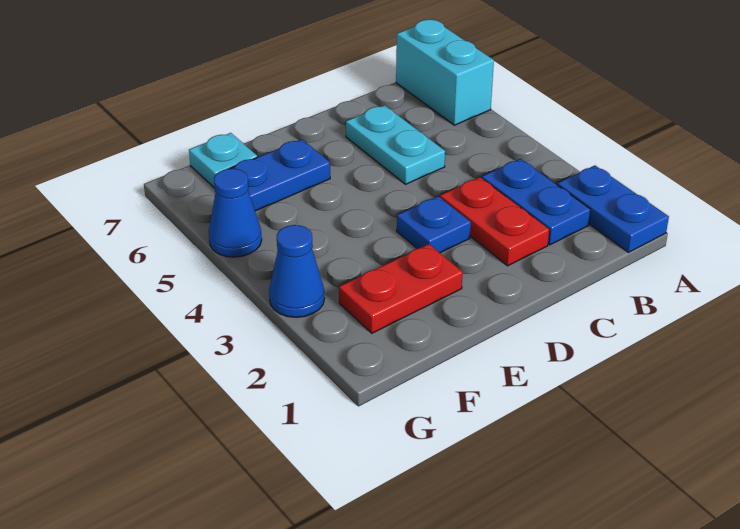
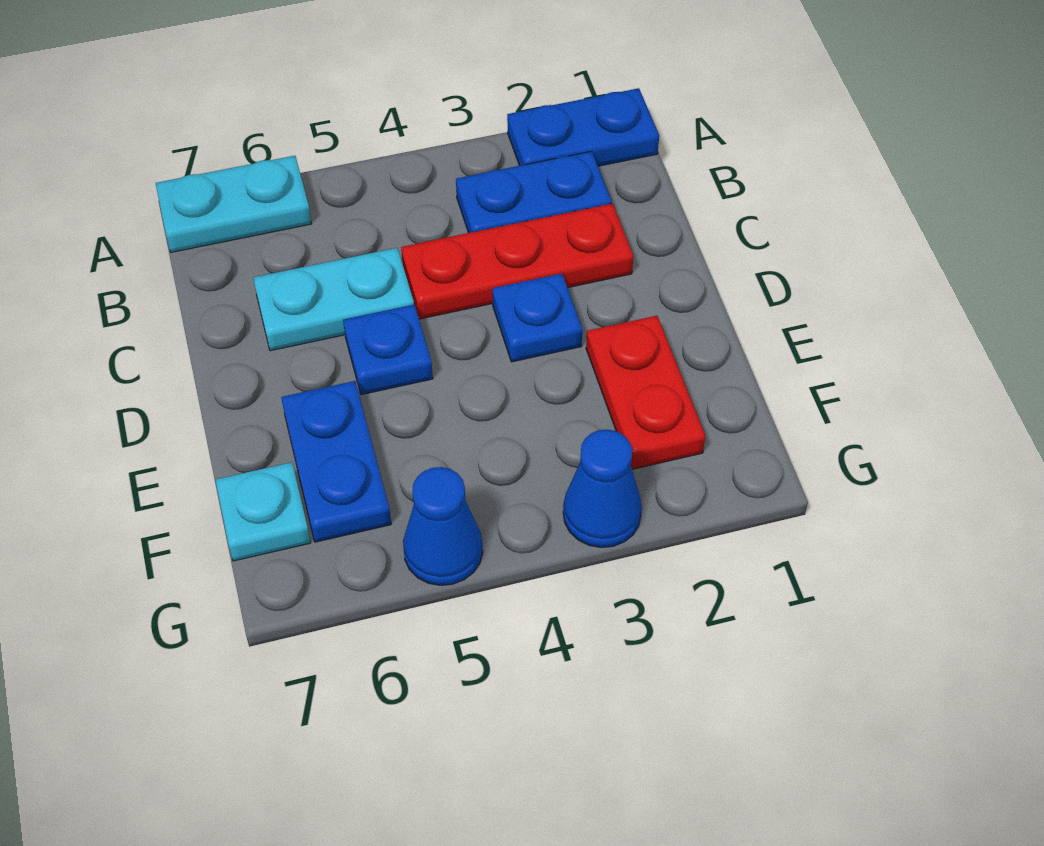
cyan brick A6:A7 level 1 -> cyan plate A6:A7 level 1
red plate C2:C3 level 1 -> red plate C2:C4 level 1
none -> blue plate D5 level 1

